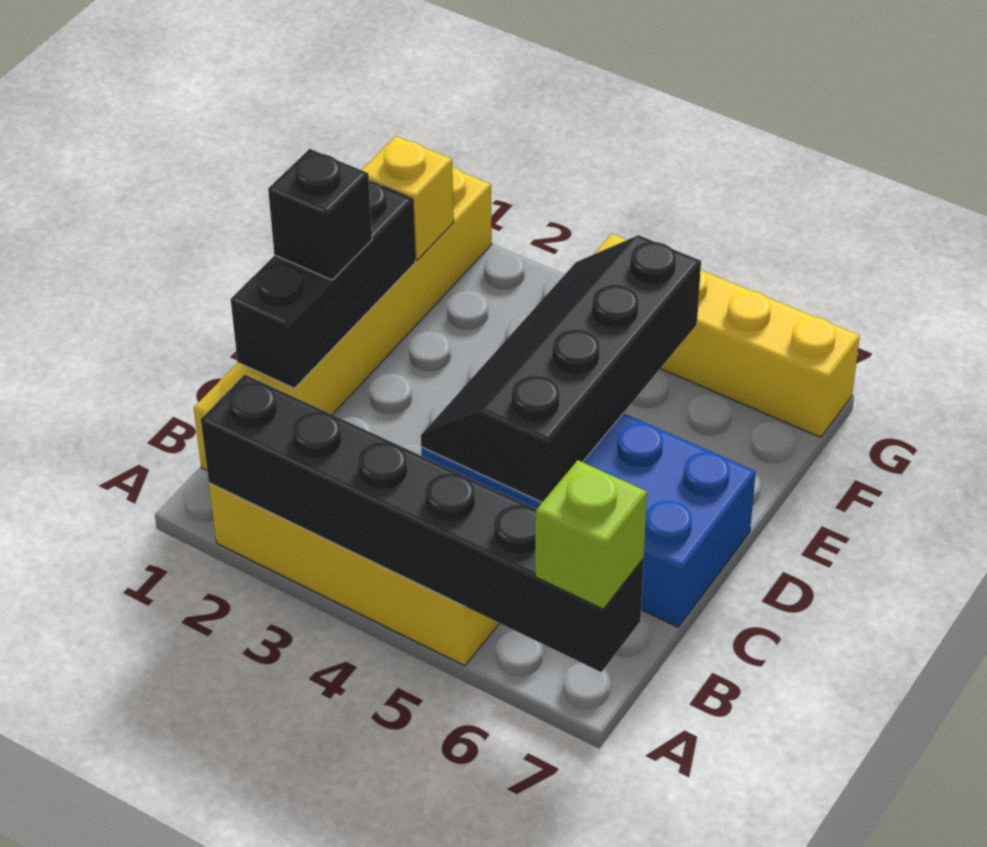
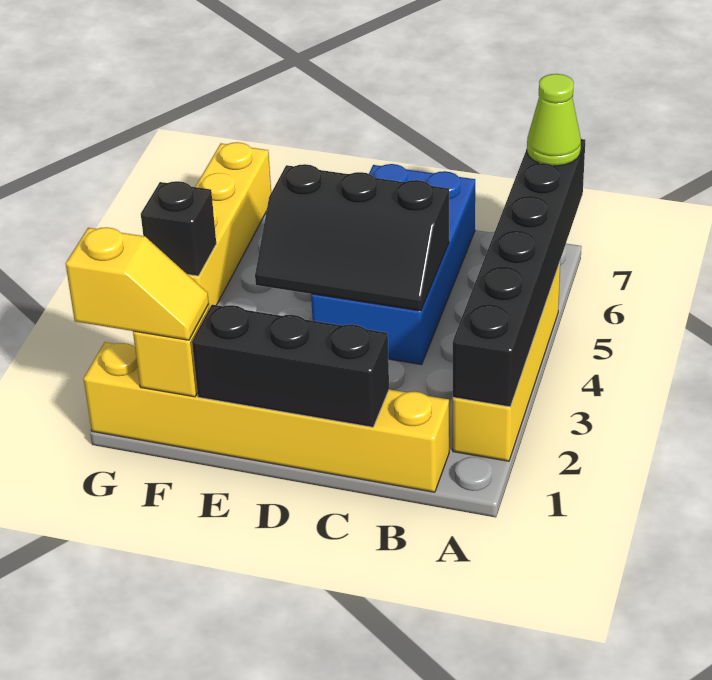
lime brick A7 level 3 -> lime cone A7 level 3
black slope C4:F5 level 2 top 5 -> black slope C4:E5 level 2 top 5
black brick D1 level 3 -> black brick G4 level 2
none -> yellow slope F1:G1 level 3 top G

